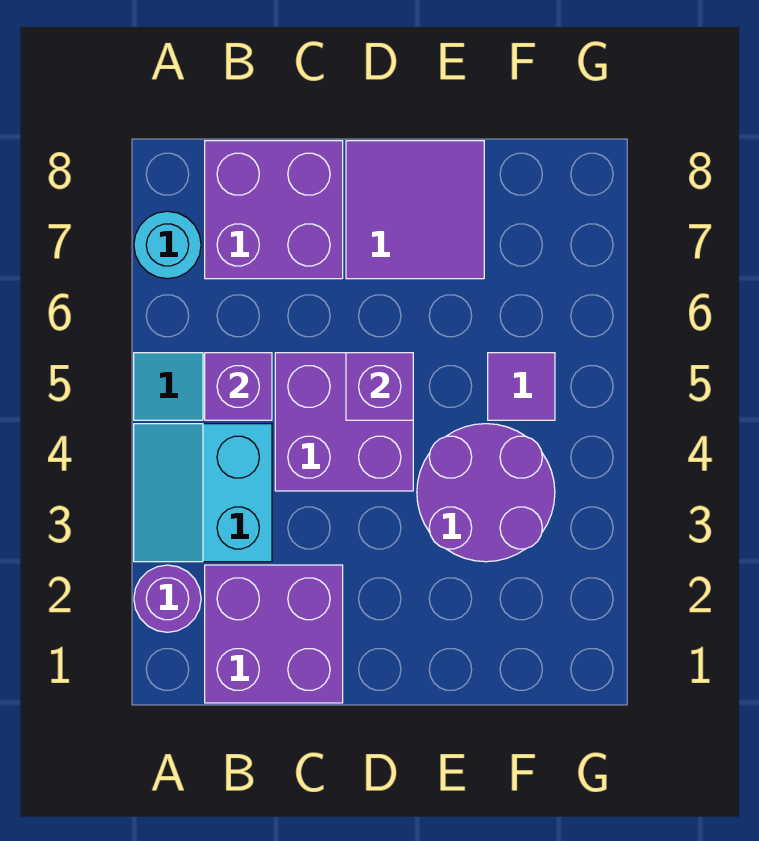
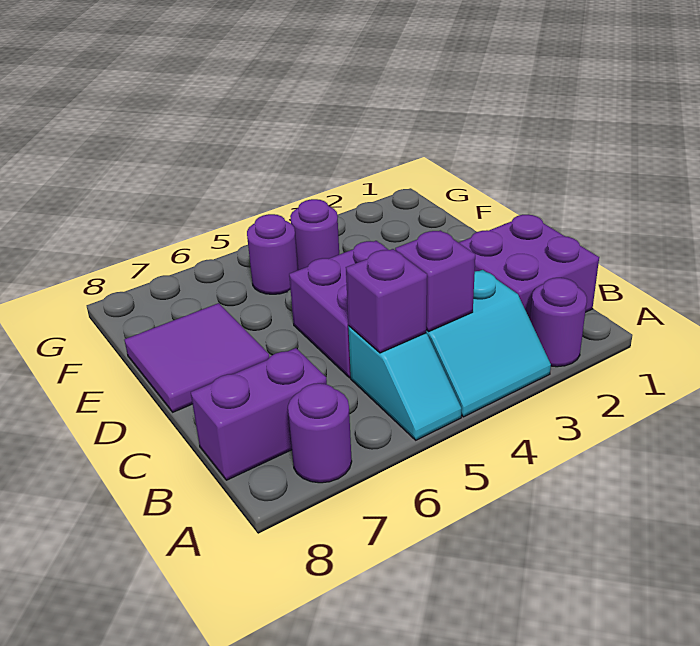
cyan round brick A7 level 1 -> purple round brick A7 level 1
purple brick B7:C8 level 1 -> purple brick B7:B8 level 1
purple brick D5 level 2 -> purple brick B4 level 2
purple round brick E3:F4 level 1 -> purple round brick F4 level 1
purple tile F5 level 1 -> purple round brick F5 level 1

